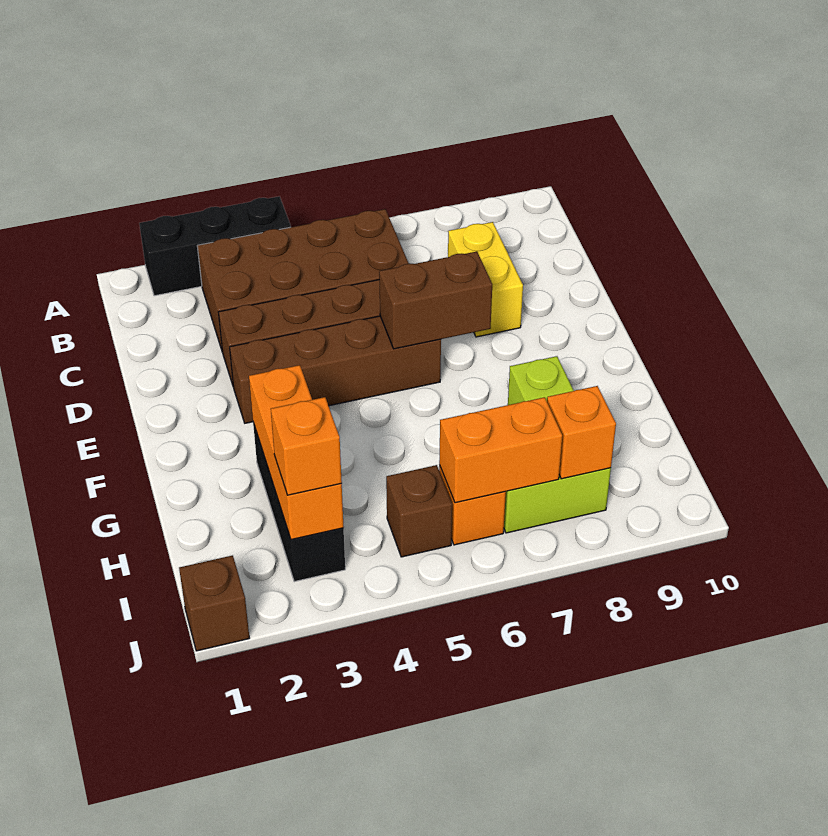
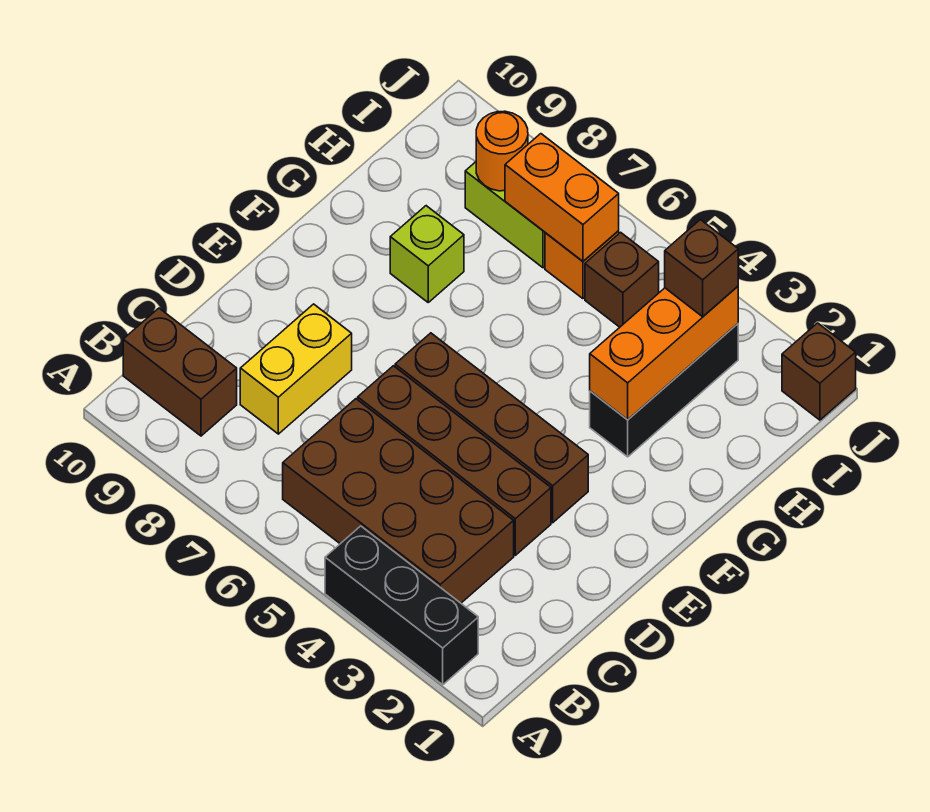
brown brick E6:E7 level 2 -> brown brick B9:B10 level 1
orange brick I3 level 3 -> brown brick I3 level 3
orange brick I8 level 2 -> orange round brick I8 level 2

